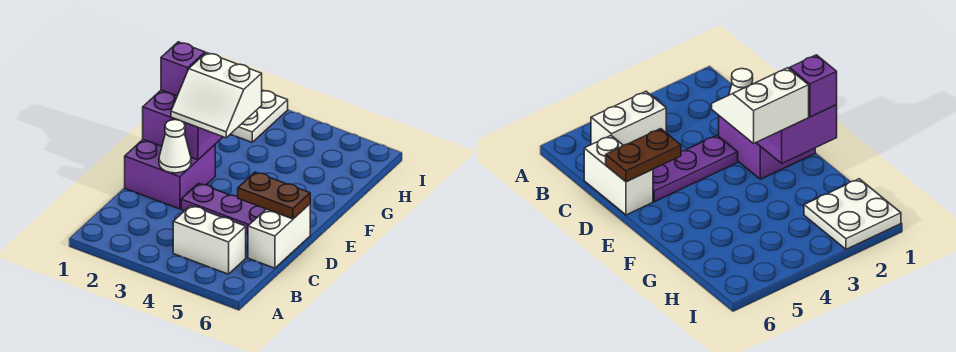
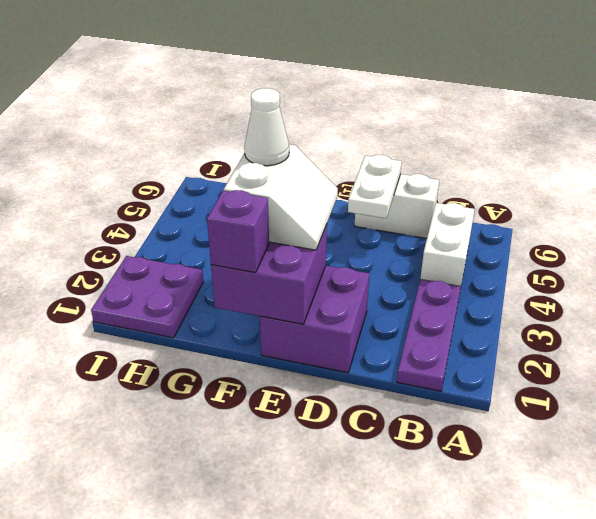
white cone D2 level 2 -> white cone F3 level 4
purple plate D3:D5 level 1 -> purple plate B1:B3 level 1
brown plate D5:D6 level 2 -> white plate D5:D6 level 2
white plate H1:I2 level 1 -> purple plate H1:I2 level 1

